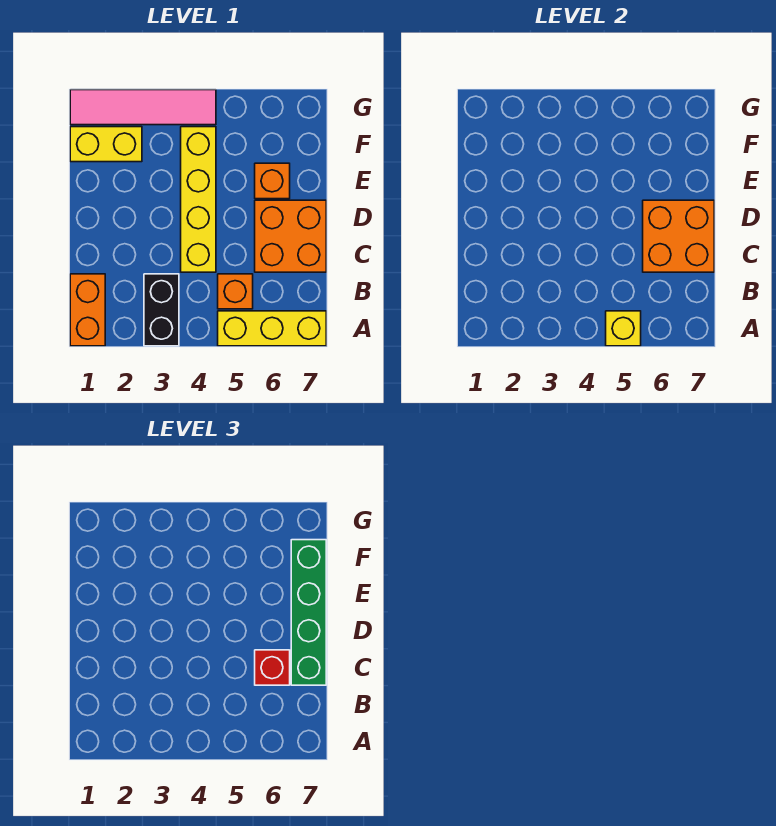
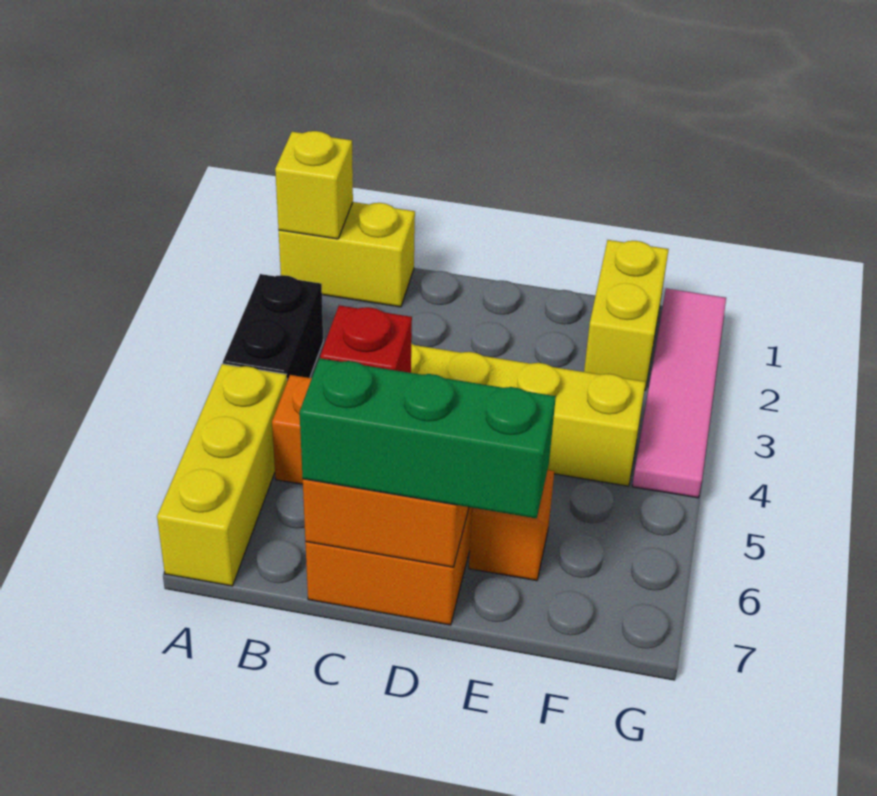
orange brick A1:B1 level 1 -> yellow brick A1:B1 level 1
black brick A3:B3 level 1 -> black brick A3:A4 level 1
yellow brick A5 level 2 -> yellow brick A1 level 2
green brick C7:F7 level 3 -> green brick C7:E7 level 3

